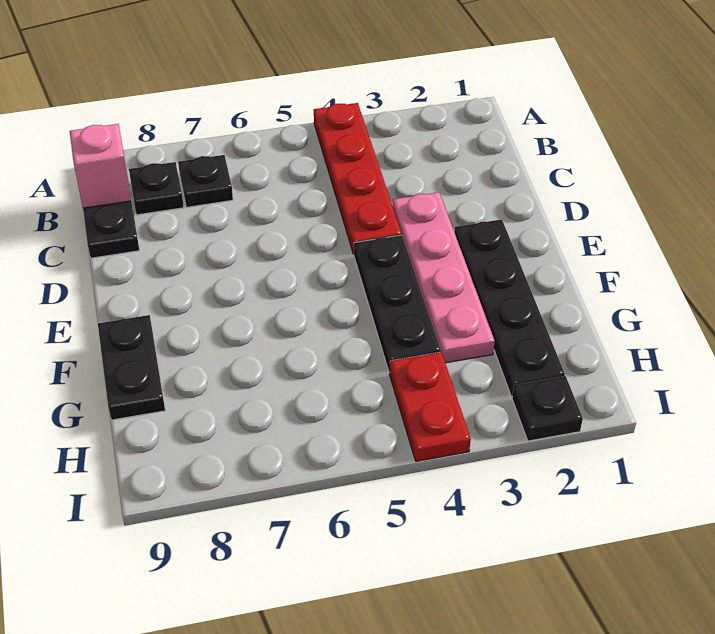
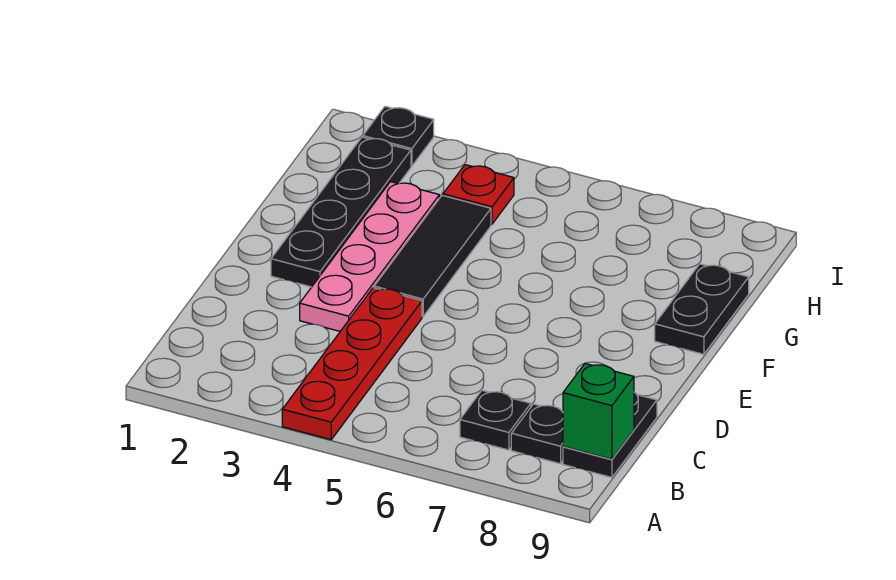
pink brick B9 level 2 -> green brick B9 level 2
black plate E4:G4 level 1 -> black tile E4:G4 level 1
red plate H4:I4 level 1 -> red plate H4 level 1

